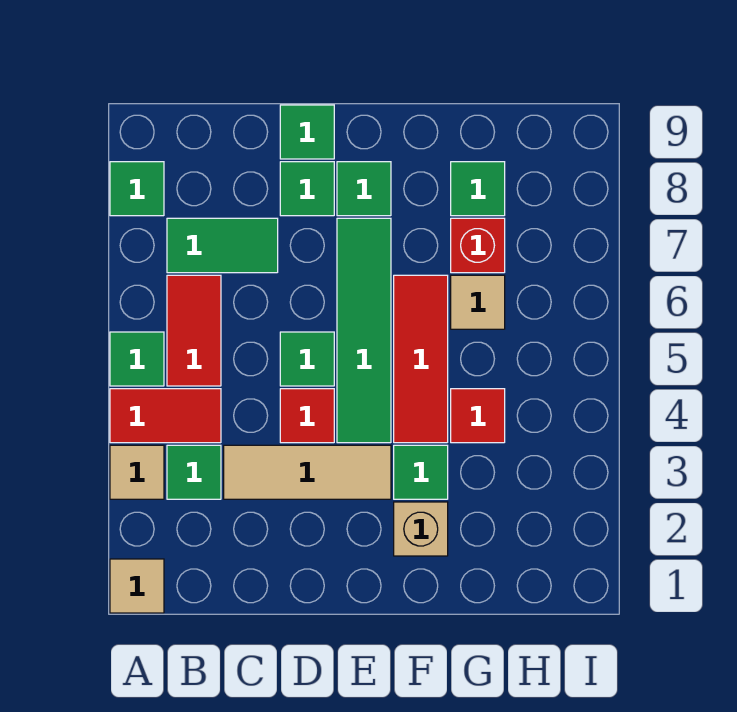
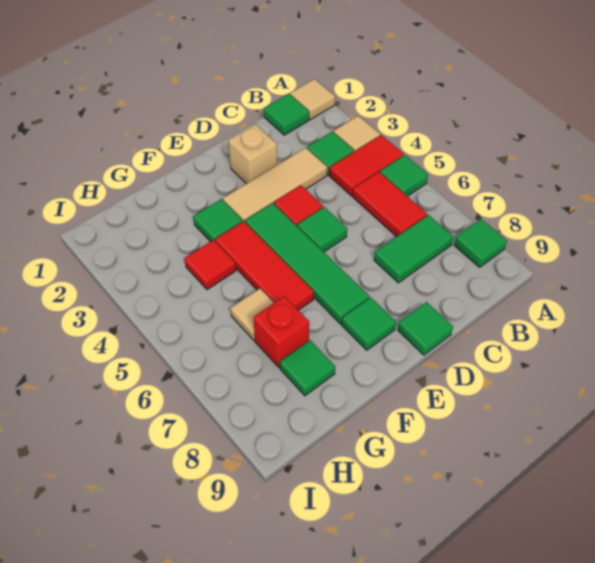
green tile D8 level 1 -> green tile B1 level 1
tan brick F2 level 1 -> tan brick D2 level 1

